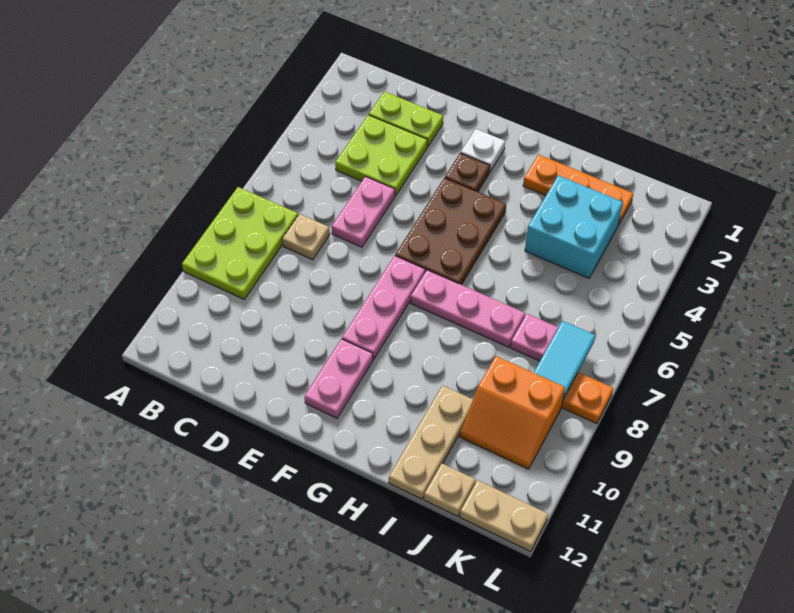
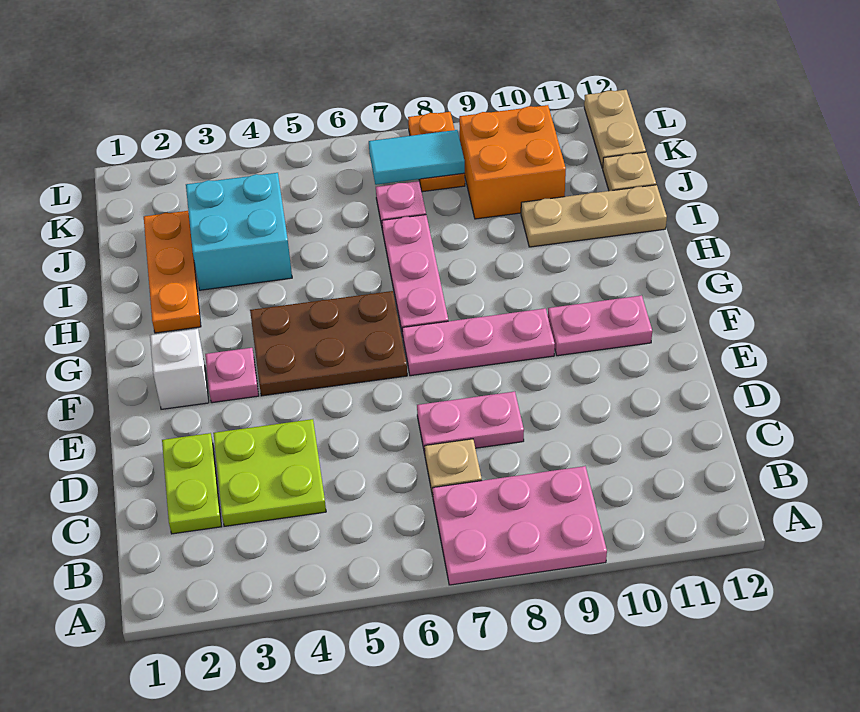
lime plate A7:B9 level 1 -> pink plate A7:B9 level 1
pink plate D5:D6 level 1 -> pink plate D7:D8 level 1
white plate F2 level 1 -> white brick F2 level 1
brown plate F3 level 1 -> pink plate F3 level 1
orange slope J9:K10 level 1 top 9 -> orange brick J9:K10 level 1

